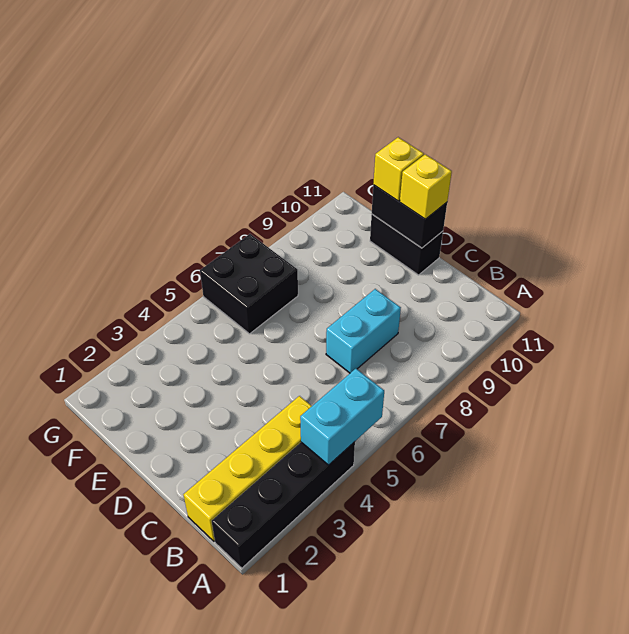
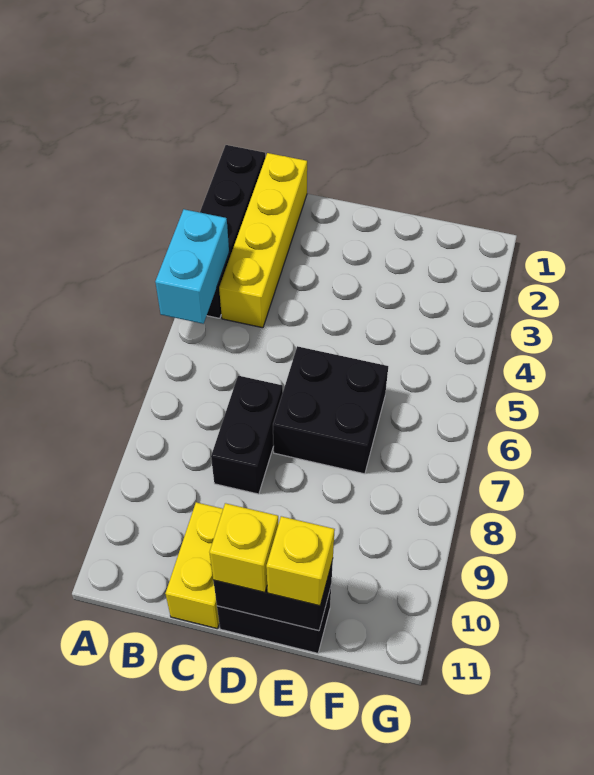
cyan brick C7:C8 level 1 -> black brick C7:C8 level 1
none -> yellow brick C10:C11 level 1
black brick F6:G7 level 1 -> black brick D6:E7 level 1

